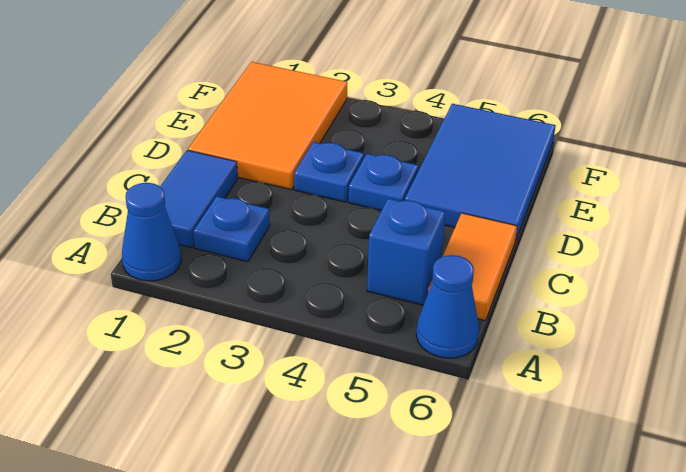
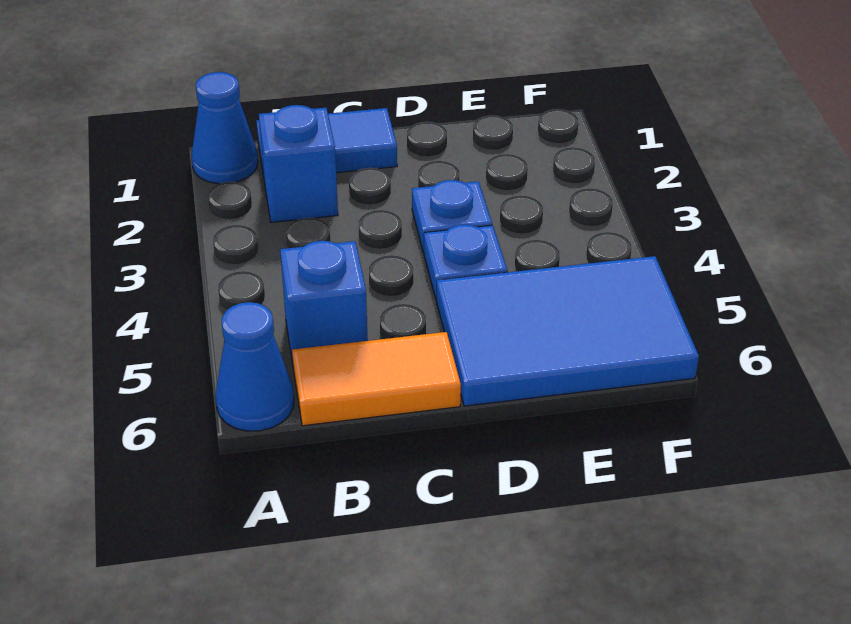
blue plate B2 level 1 -> blue brick B2 level 1
orange tile D1:F2 level 1 -> none

